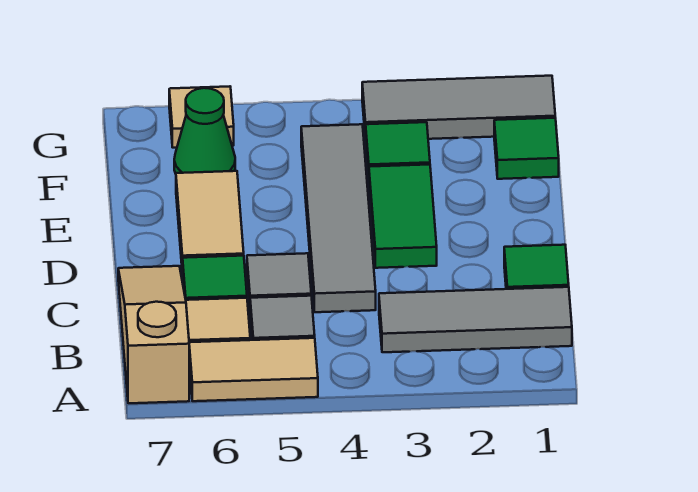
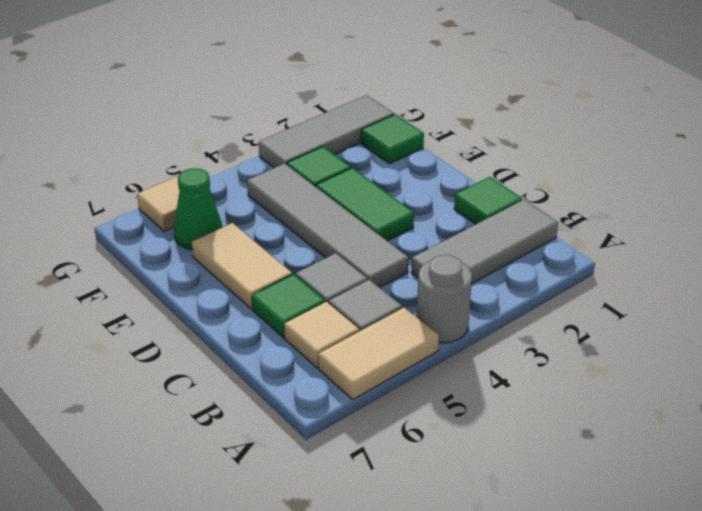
none -> grey round brick A4 level 1
tan slope A7:C7 level 1 top A -> none

